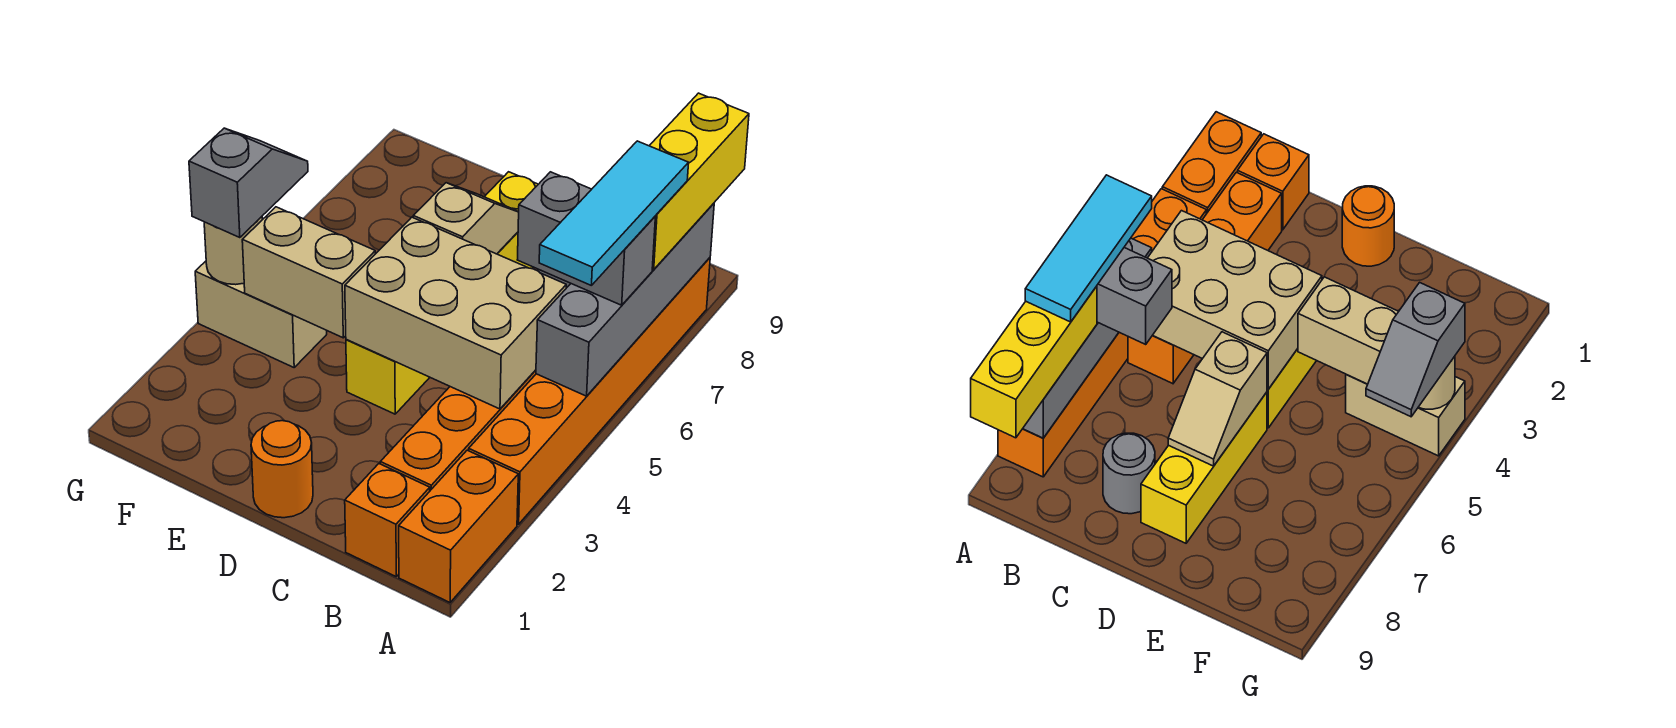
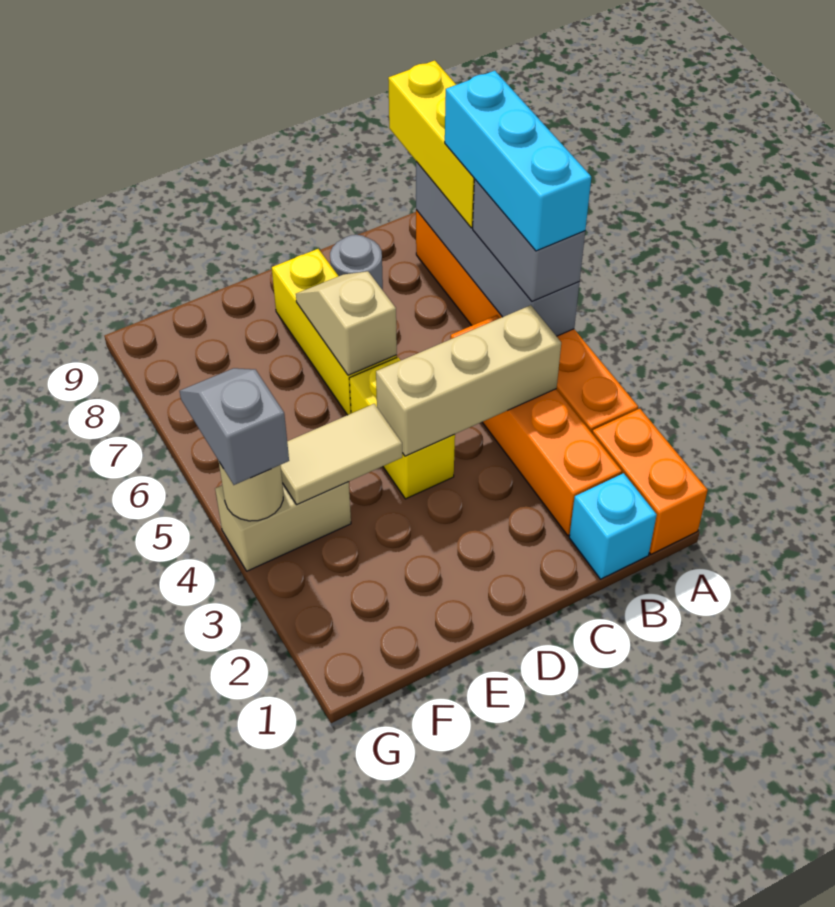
cyan tile A5:A7 level 4 -> cyan brick A5:A7 level 4
grey brick A6:B6 level 3 -> grey brick A5:A6 level 3
orange brick B1 level 1 -> cyan brick B1 level 1
tan brick B4:D5 level 2 -> tan brick B4:D4 level 2
orange round brick D1 level 1 -> none
tan brick E4:F4 level 2 -> tan tile E4:F4 level 2

